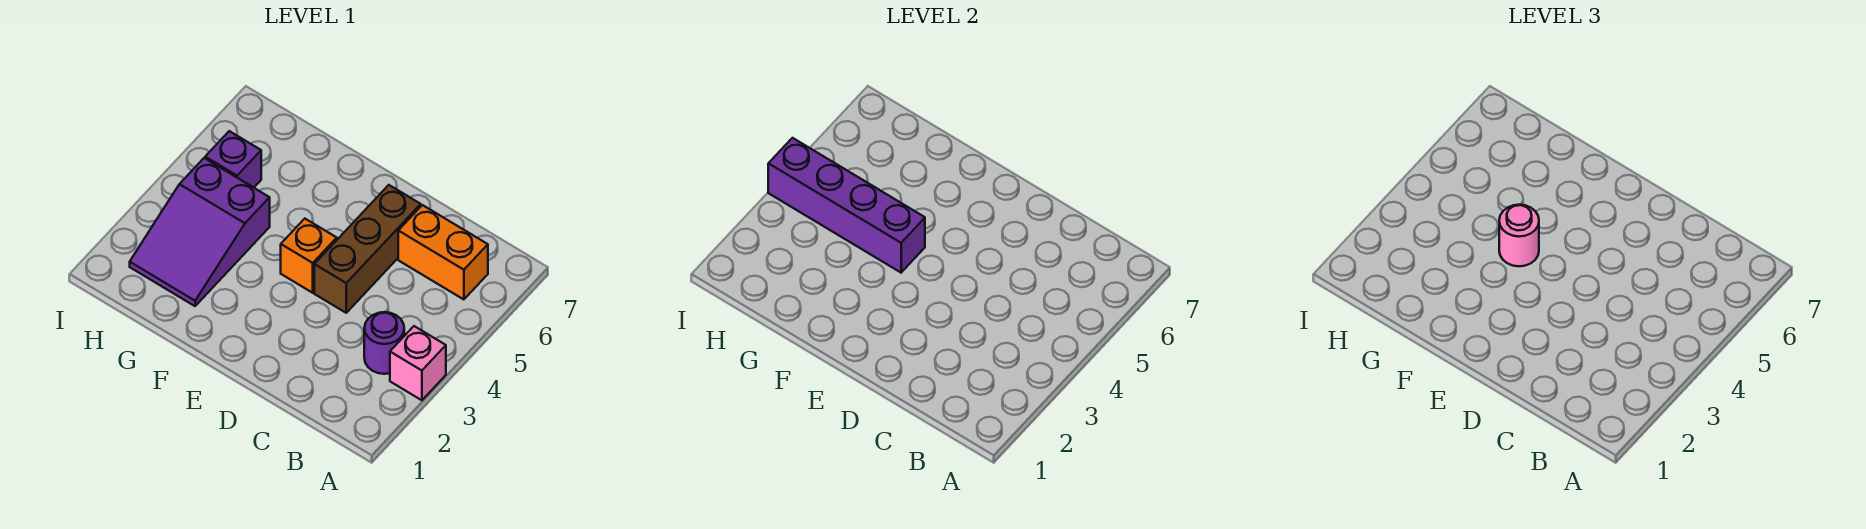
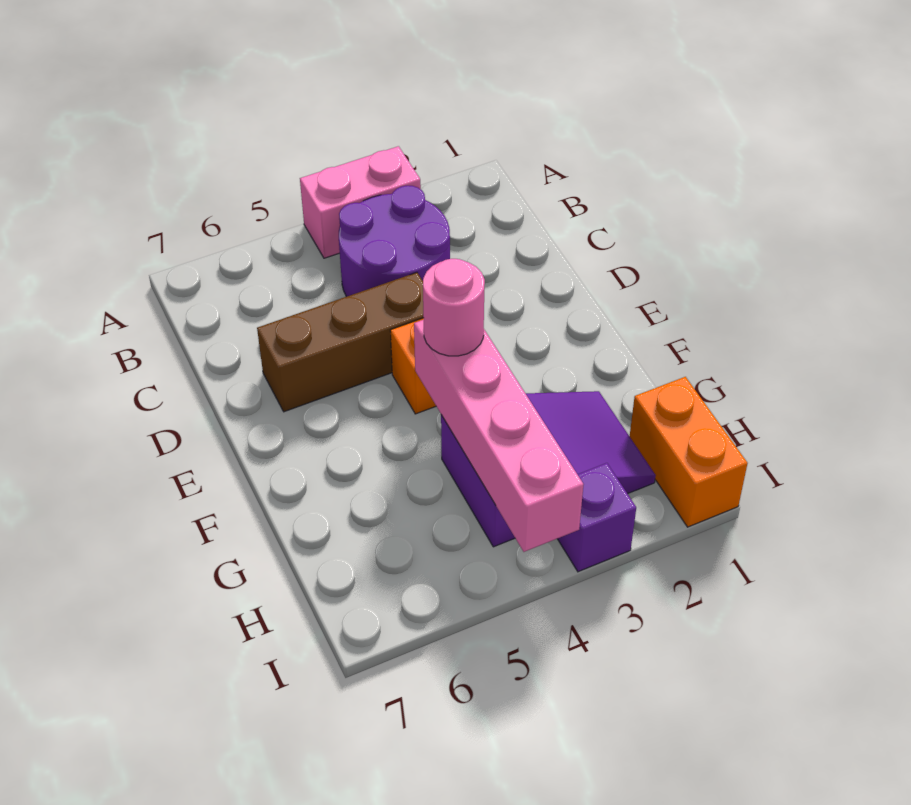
pink brick A3 level 1 -> pink brick A3:A4 level 1
purple round brick B3 level 1 -> purple round brick B3:C4 level 1
orange brick B6:C6 level 1 -> orange brick H1:I1 level 1
purple brick F4:I4 level 2 -> pink brick F4:I4 level 2
purple brick H5 level 1 -> purple brick I3 level 1

